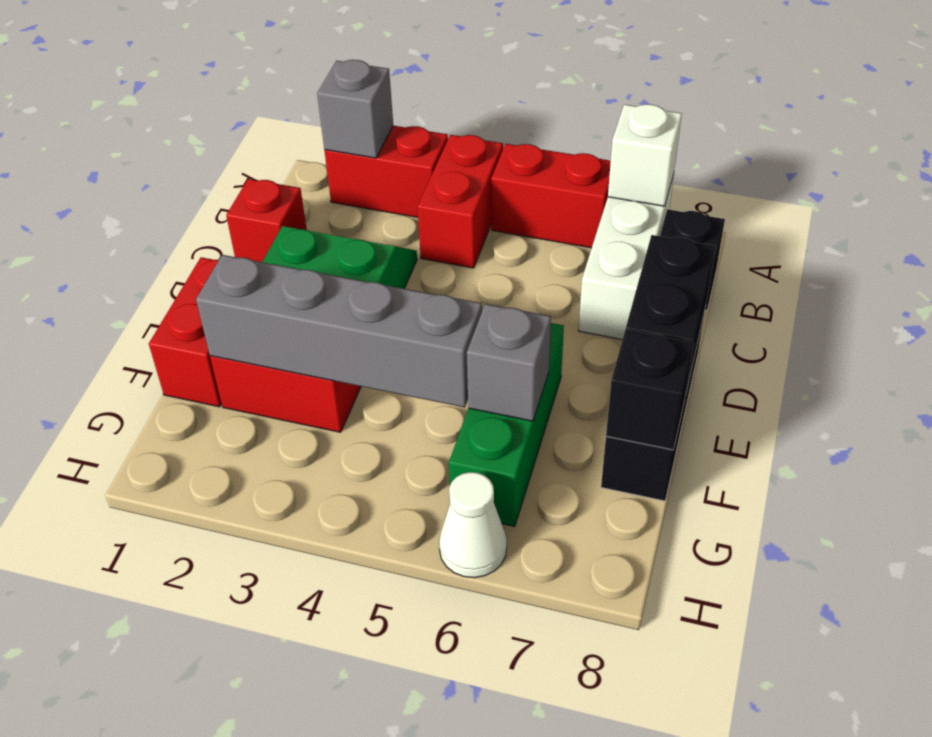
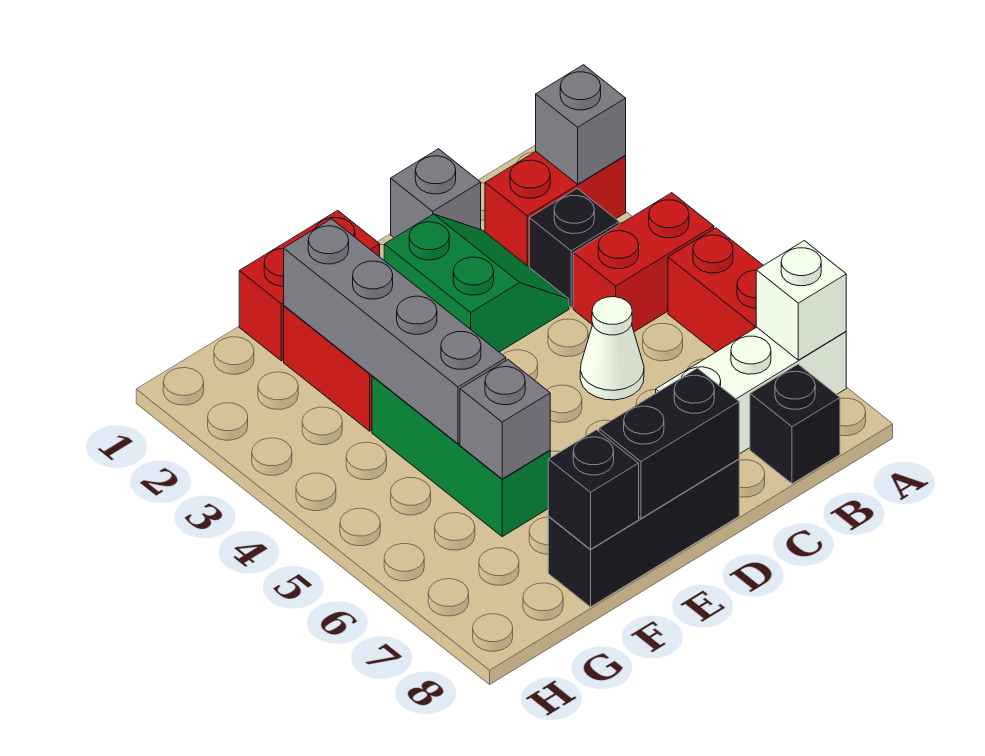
red brick A2:A3 level 1 -> red brick A2:B2 level 1
none -> black brick B3 level 1
red brick C1 level 1 -> grey brick C1 level 1
green brick E6:G6 level 1 -> green brick F4:F6 level 1
white cone H6 level 1 -> white cone C5 level 1

